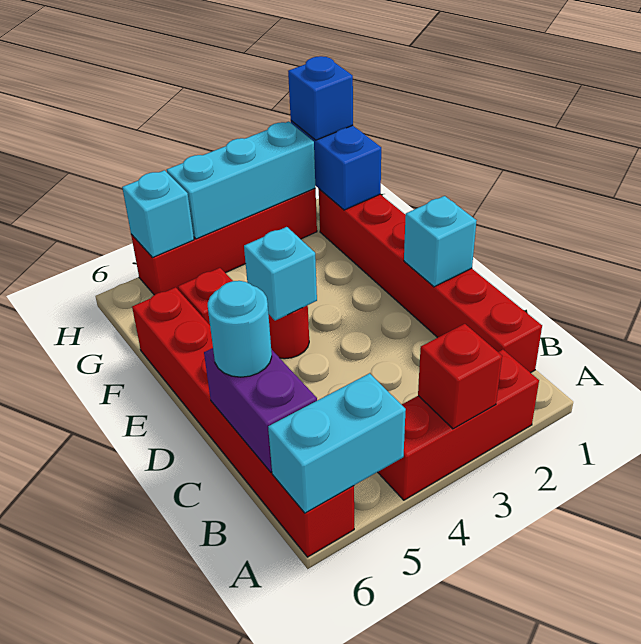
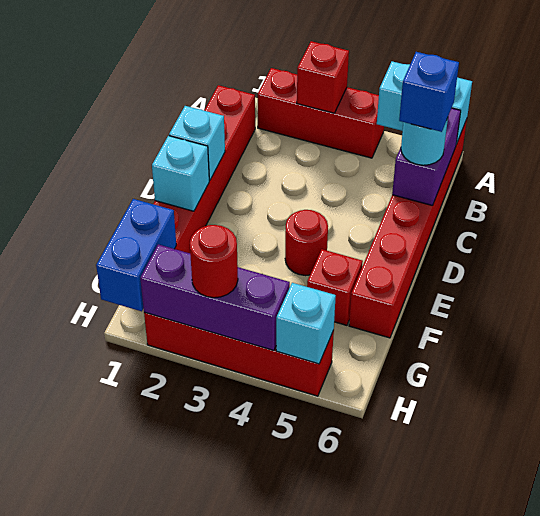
cyan brick E4 level 2 -> cyan brick E1 level 2
blue brick H1 level 3 -> blue brick C6 level 4
cyan brick H2:H4 level 2 -> purple brick H2:H4 level 2
none -> red round brick H3 level 3

